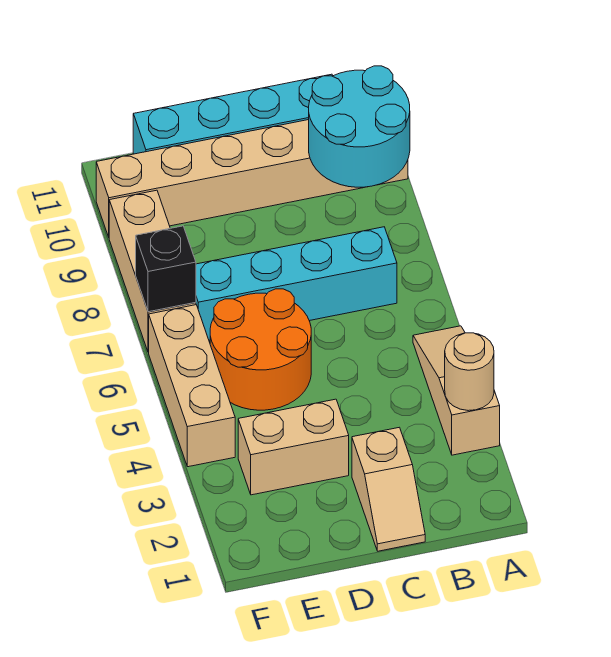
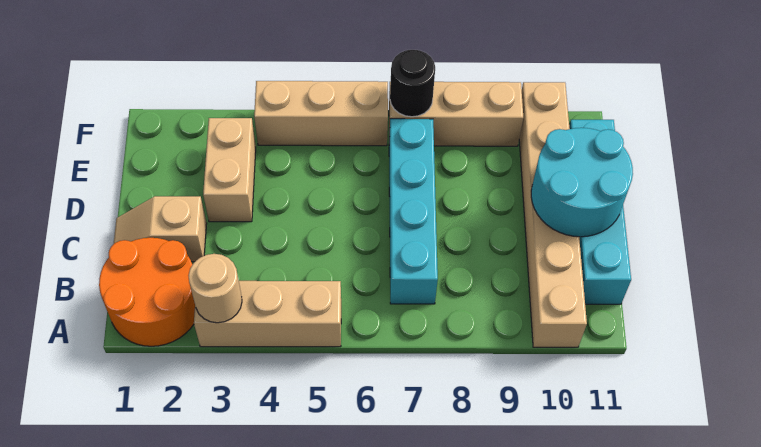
tan slope A3:A5 level 1 top 3 -> tan brick A3:A5 level 1
cyan round brick A9:B10 level 2 -> cyan round brick C10:D11 level 2
orange round brick D5:E6 level 1 -> orange round brick A1:B2 level 1
black brick F7 level 2 -> black round brick F7 level 2

